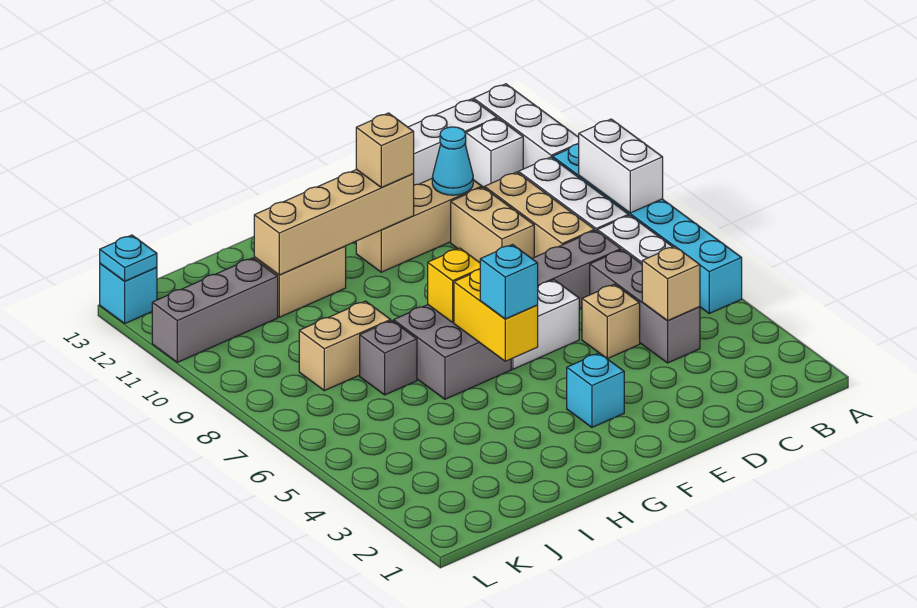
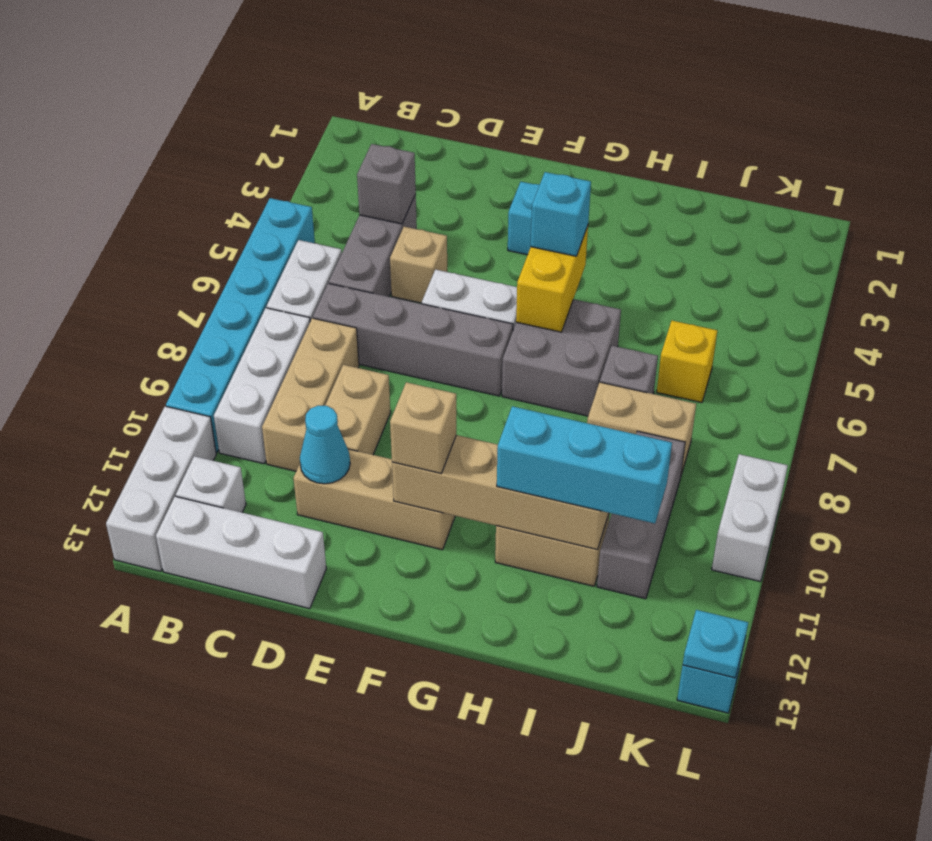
white brick A8:A9 level 2 -> white brick L9:L10 level 1
tan brick C4 level 2 -> grey brick C4 level 2
yellow brick G7 level 2 -> yellow brick J6 level 1
none -> cyan brick H11:J11 level 3
grey brick J11:L11 level 1 -> grey brick J9:J11 level 1

